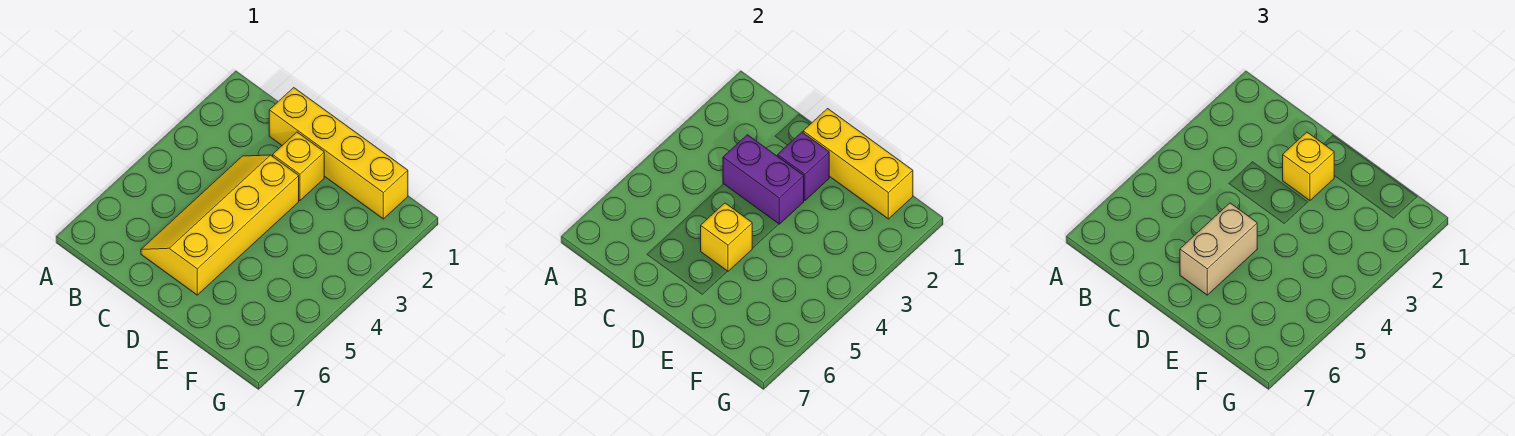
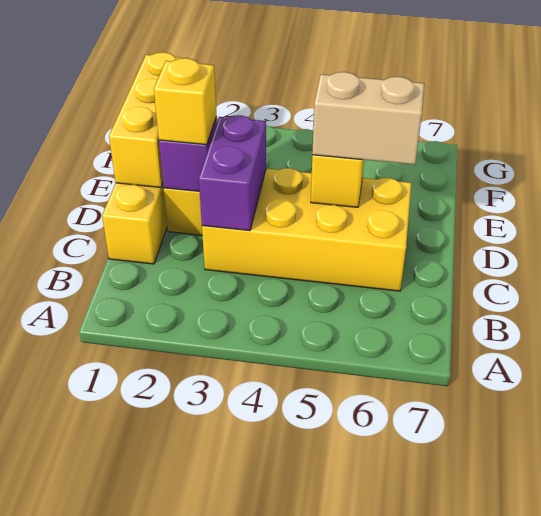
yellow slope C3:D6 level 1 top D -> yellow brick C3:D6 level 1

